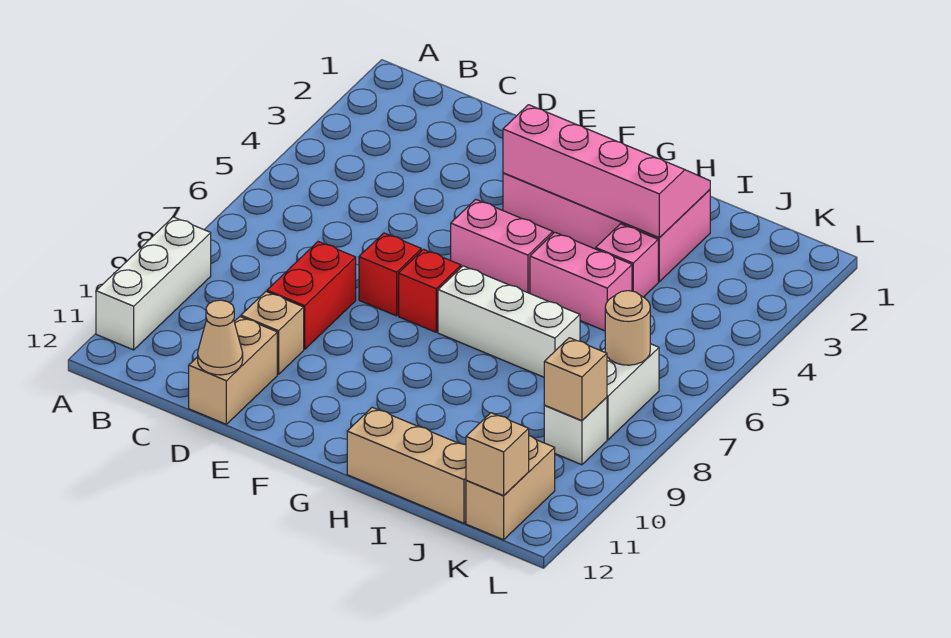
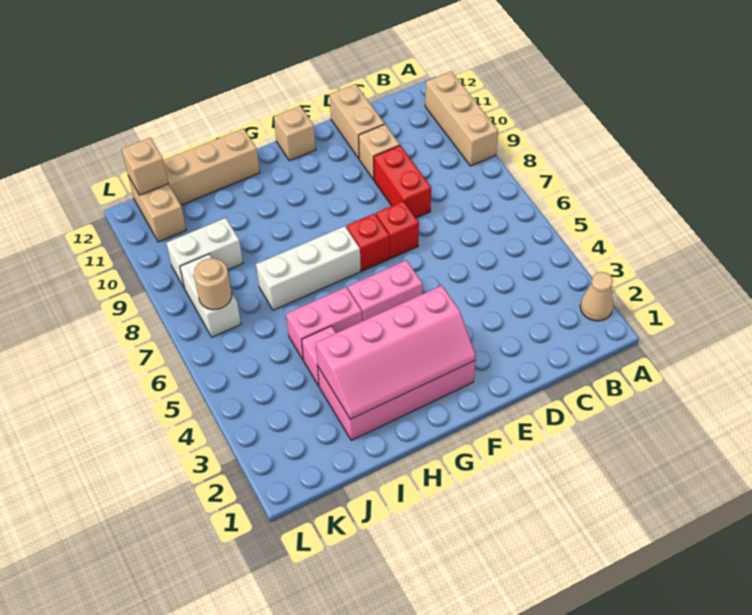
white brick A9:A11 level 1 -> tan brick A9:A11 level 1
tan cone D12 level 2 -> tan cone A2 level 1
white brick K9 level 1 -> white brick J9:K9 level 1
tan brick K9 level 2 -> tan brick F12 level 1

